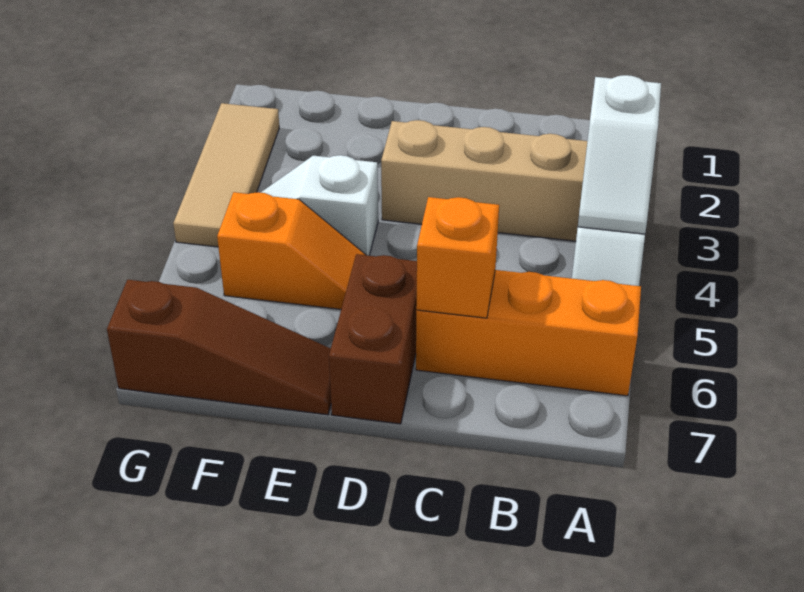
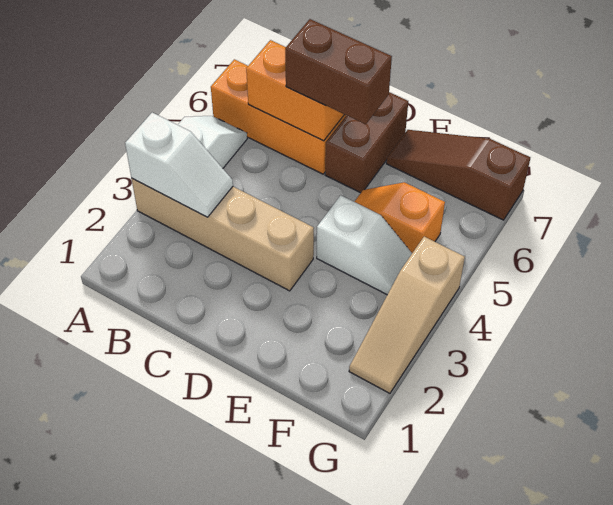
white slope A3:A4 level 2 top 3 -> white slope A3:B3 level 2 top A
orange brick C6 level 2 -> orange brick B6:C6 level 2
none -> brown brick C6:D6 level 3
tan tile G2:G4 level 1 -> tan slope G2:G4 level 1 top 4

